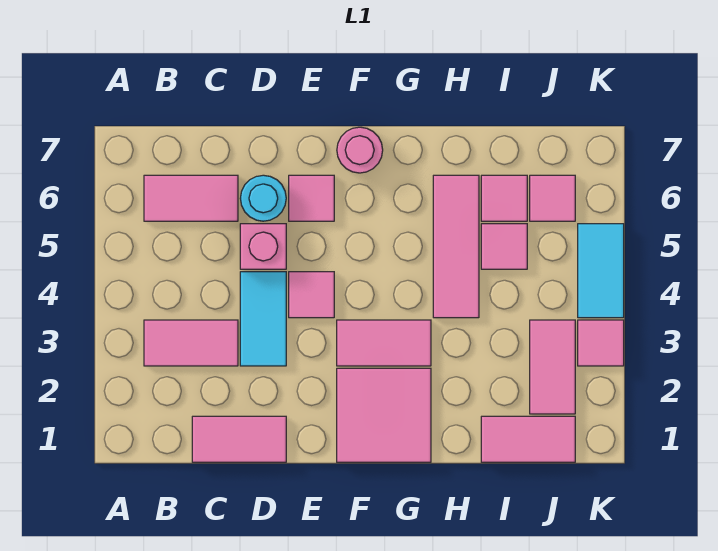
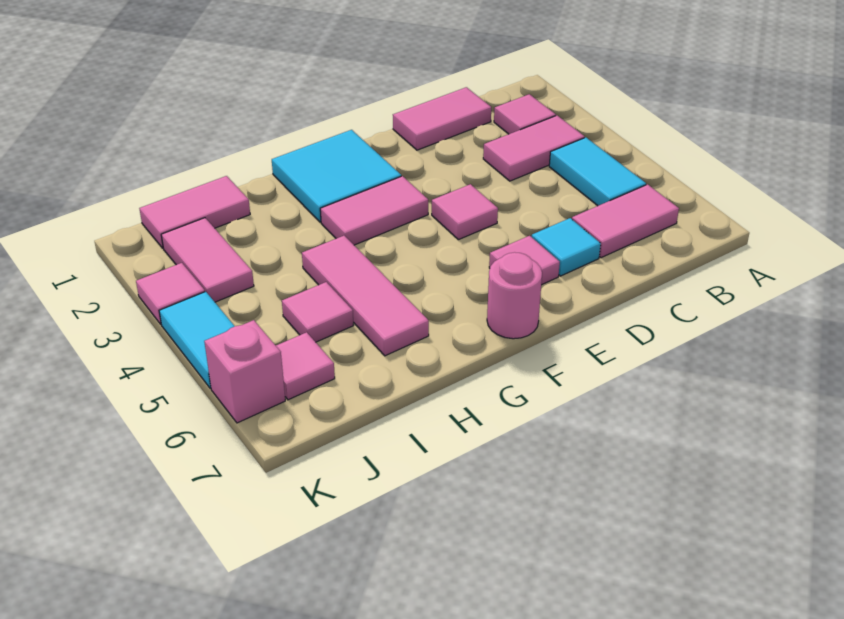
cyan tile D3:D4 level 1 -> cyan tile B4:B5 level 1
pink brick D5 level 1 -> pink brick K6 level 1
cyan round brick D6 level 1 -> cyan tile D6 level 1
pink tile F1:G2 level 1 -> cyan tile F1:G2 level 1
pink tile I6 level 1 -> pink tile B2 level 1

